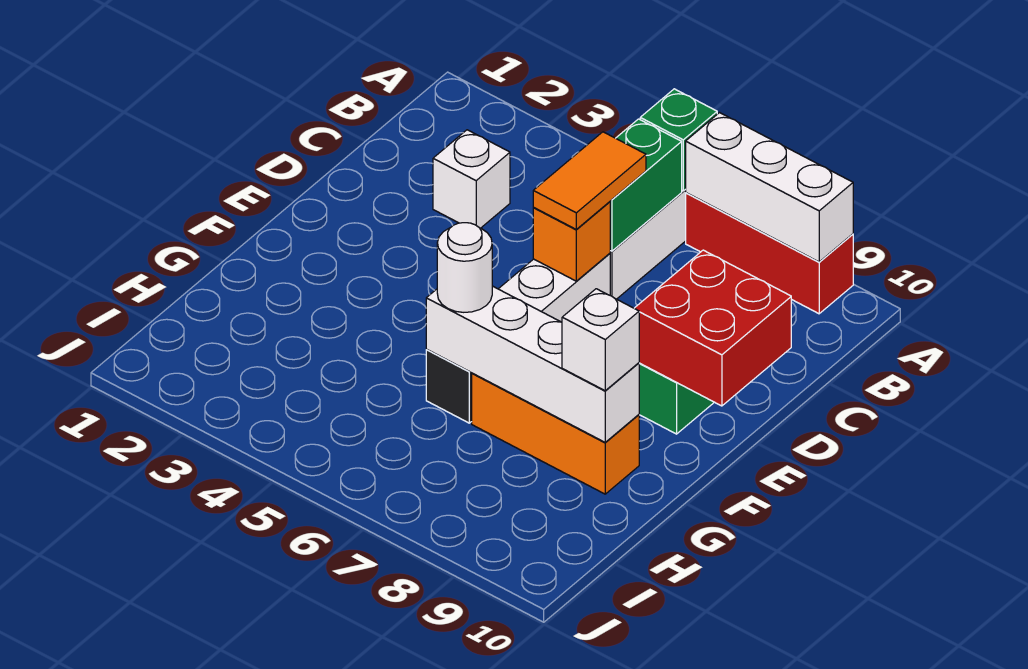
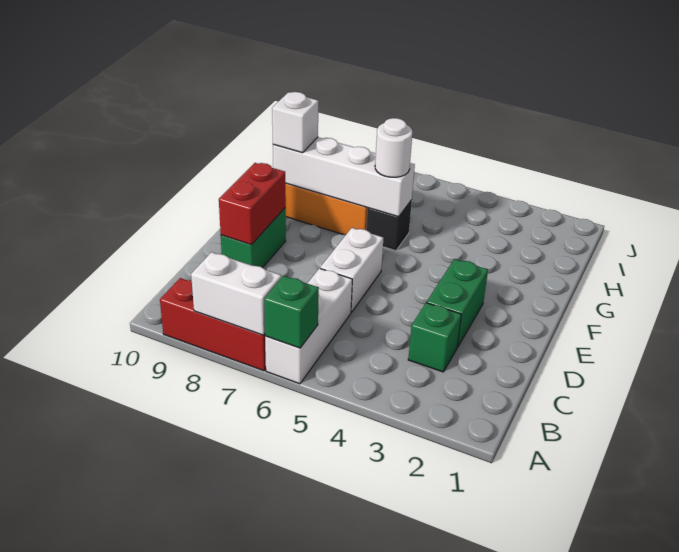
white brick A7:A9 level 2 -> white brick A7:A8 level 2
green brick B6:C6 level 2 -> green brick D3:E3 level 1
white brick C3 level 1 -> green brick C3 level 1
orange tile C6:D6 level 3 -> none
orange brick D6 level 2 -> none
red brick D9:E10 level 2 -> red brick D9:E9 level 2

